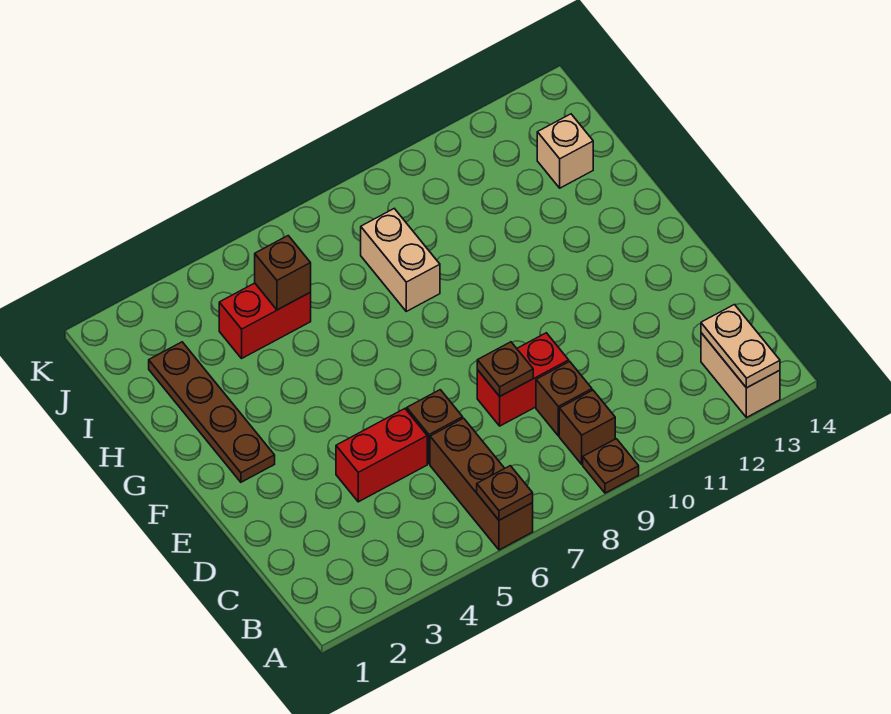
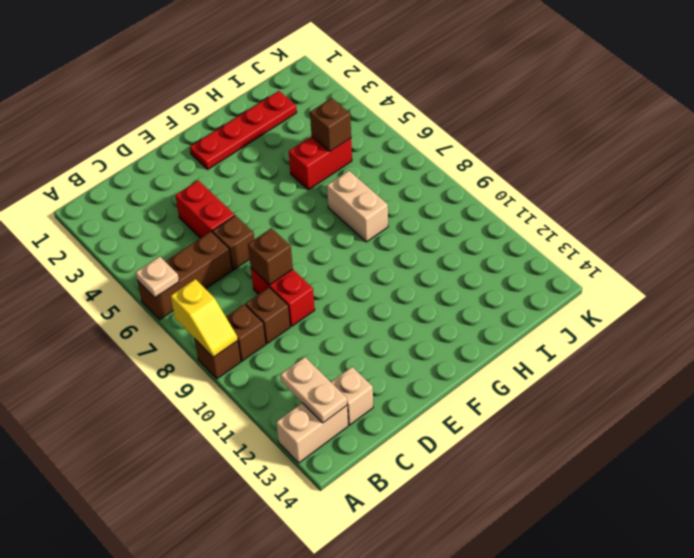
brown plate A6 level 2 -> tan plate A6 level 2
none -> yellow slope A8:A9 level 2 top 8
brown plate A9 level 1 -> brown brick A9 level 1
tan plate A13:B13 level 2 -> tan plate B12:B13 level 2
brown plate D8 level 2 -> brown brick D8 level 2
brown plate F2:I2 level 1 -> red plate F2:I2 level 1
tan brick H8:I8 level 1 -> tan brick H7:H8 level 1
red brick I4:I5 level 1 -> red brick H5:I5 level 1
tan brick I13 level 1 -> tan brick C13 level 1

